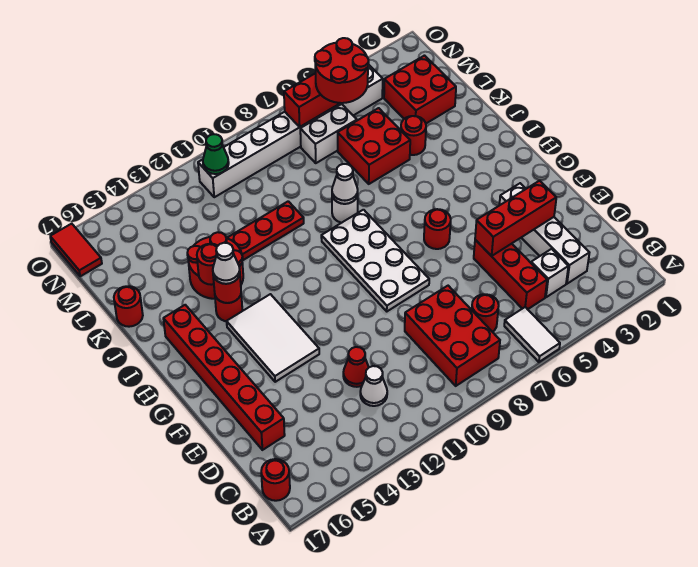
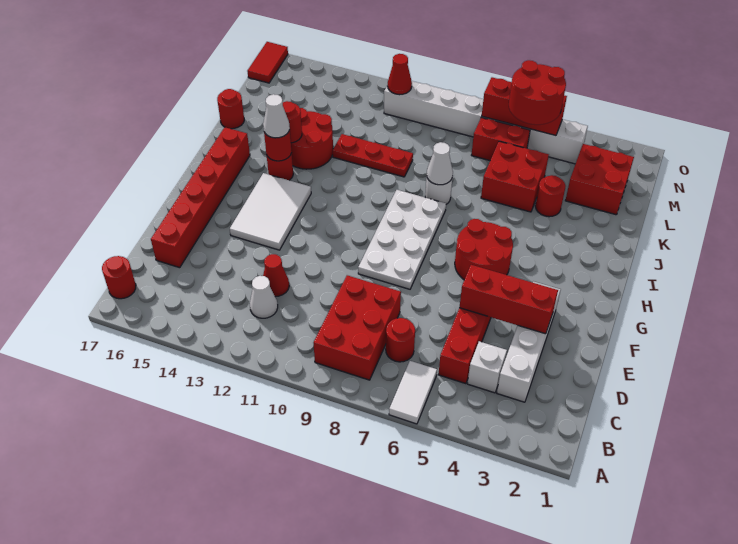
red round brick G6 level 1 -> red round brick G5:H6 level 1
white brick M6:M7 level 1 -> red brick M6:M7 level 1
green cone N11 level 2 -> red cone N11 level 2

